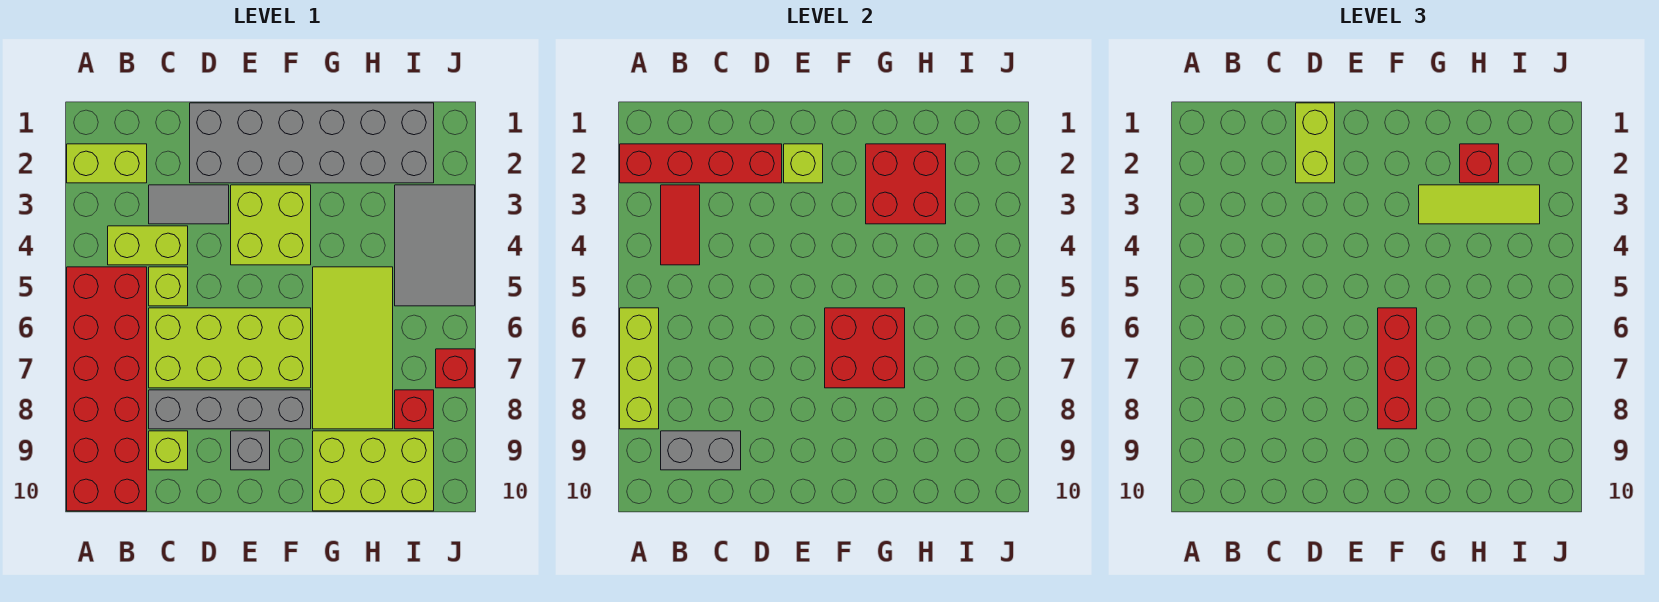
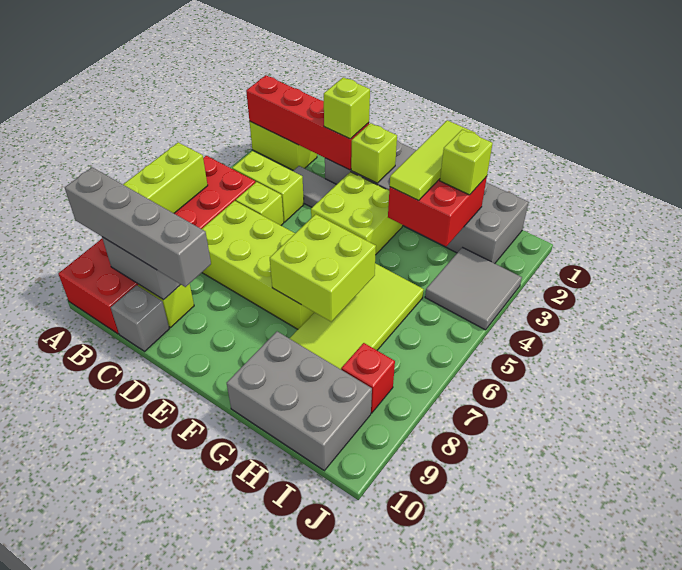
red tile B3:B4 level 2 -> none
grey brick C8:F8 level 1 -> grey brick A9:D9 level 3
lime brick D1:D2 level 3 -> lime brick D2 level 3
grey brick E9 level 1 -> grey brick C10 level 1
red brick F6:G7 level 2 -> lime brick F6:G7 level 2
red brick F6:F8 level 3 -> none
lime tile G3:I3 level 3 -> lime tile G1:G3 level 3
lime brick G9:I10 level 1 -> grey brick G9:I10 level 1
red brick H2 level 3 -> lime brick H2 level 3
grey tile I3:J5 level 1 -> grey tile I3:J4 level 1
red brick J7 level 1 -> none

